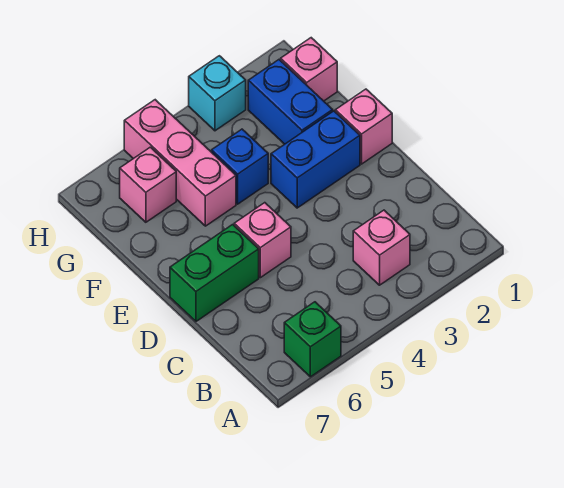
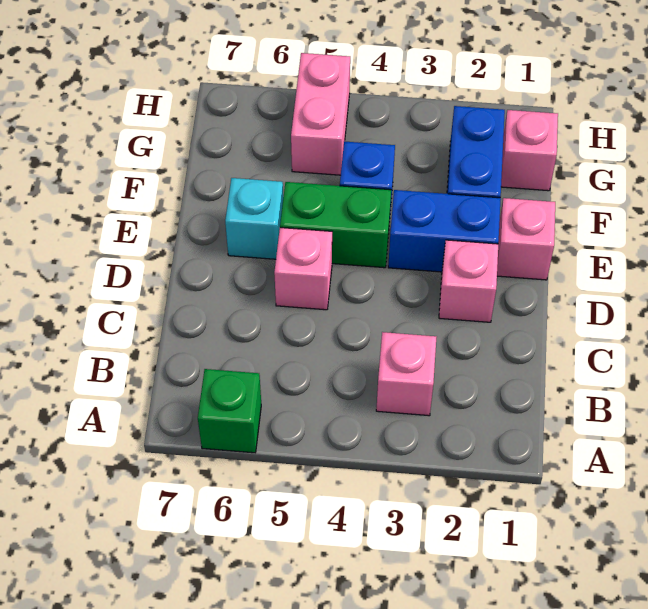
green brick D6:D7 level 1 -> green brick E4:E5 level 1
pink brick F5:H5 level 1 -> pink brick G5:H5 level 1
pink brick G6 level 1 -> pink brick D2 level 1
cyan brick H3 level 1 -> cyan brick E6 level 1

